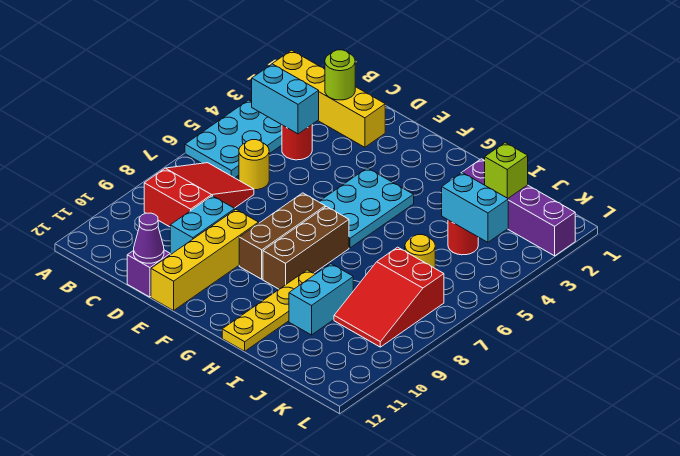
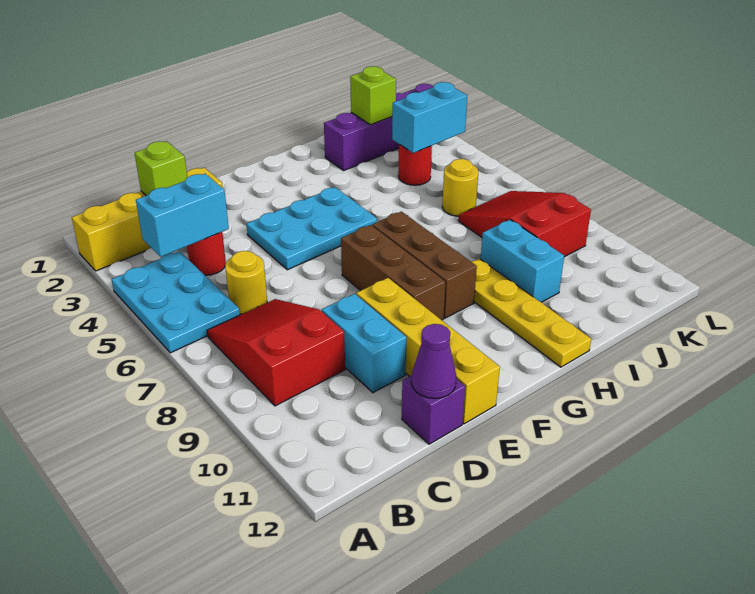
lime round brick C2 level 2 -> lime brick C2 level 2
cyan plate F4:G6 level 1 -> cyan plate E4:G5 level 1
red slope J7:K9 level 1 top 7 -> red slope J7:K9 level 1 top 9

